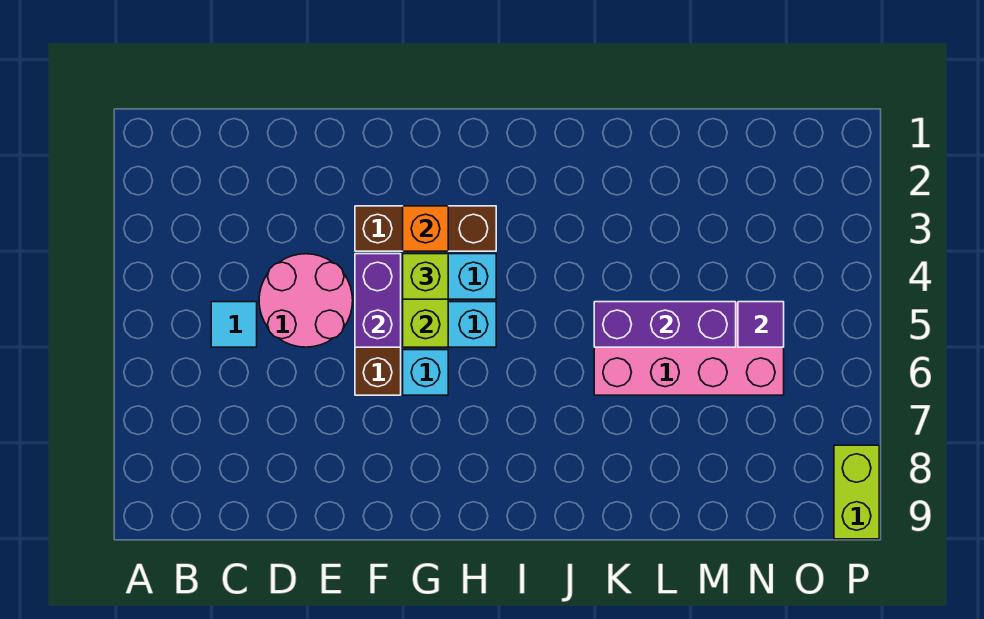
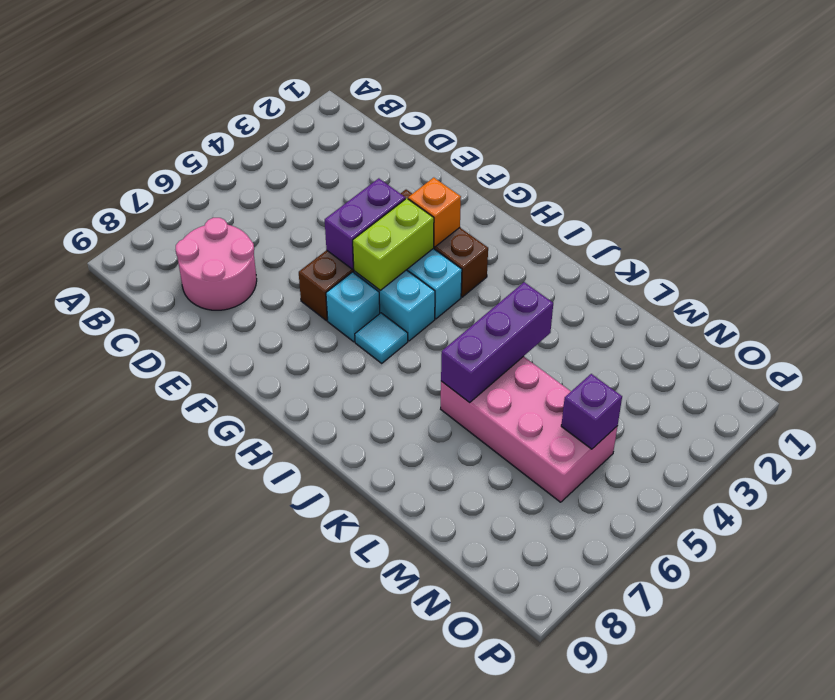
cyan tile C5 level 1 -> cyan tile H6 level 1
pink round brick D4:E5 level 1 -> pink round brick C7:D8 level 1
lime brick G4 level 3 -> none
purple brick K5:M5 level 2 -> purple brick K4:K6 level 2
purple tile N5 level 2 -> purple brick N5 level 2
lime brick P8:P9 level 1 -> none

